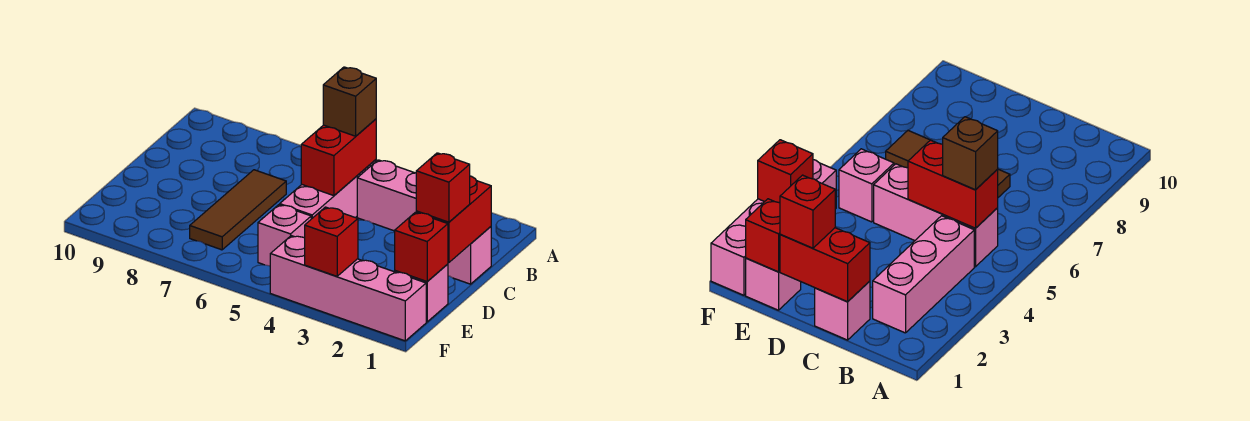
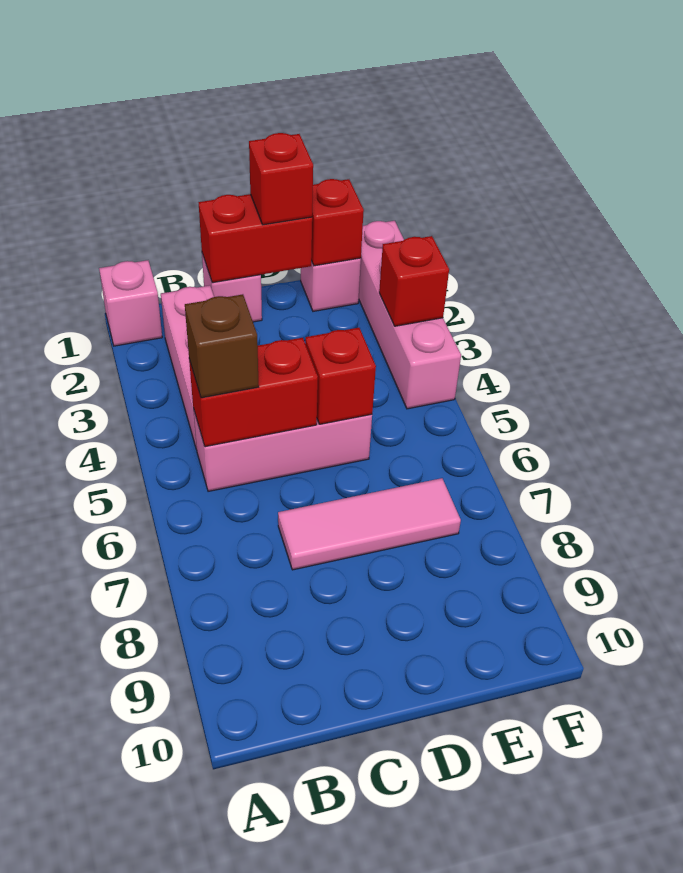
brown tile C7:E7 level 1 -> pink tile C7:E7 level 1
none -> red brick D5 level 2
pink brick E5 level 1 -> pink brick A1 level 1

